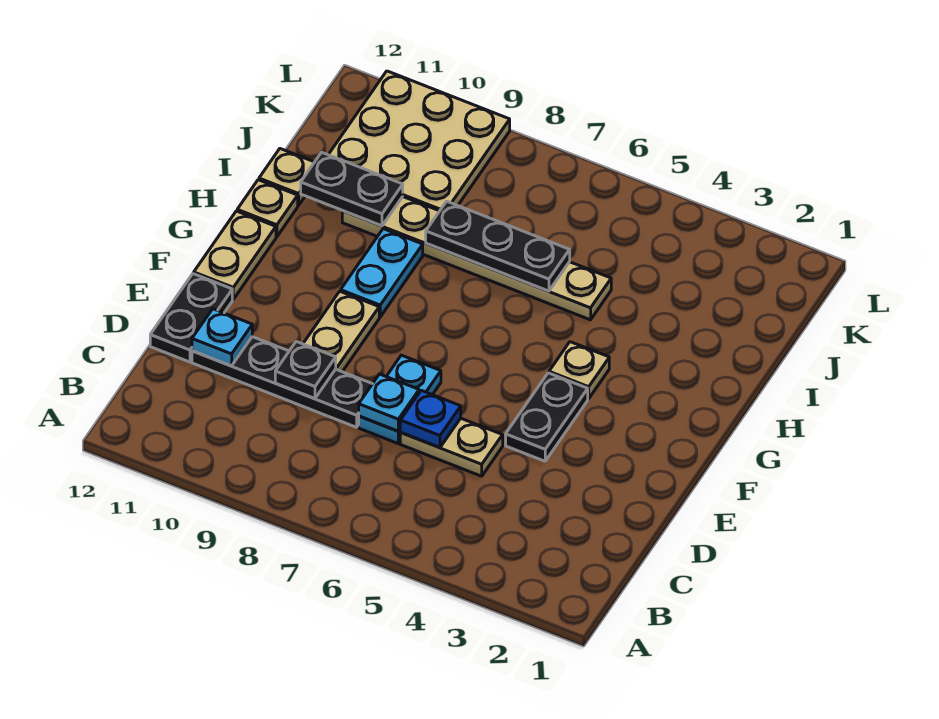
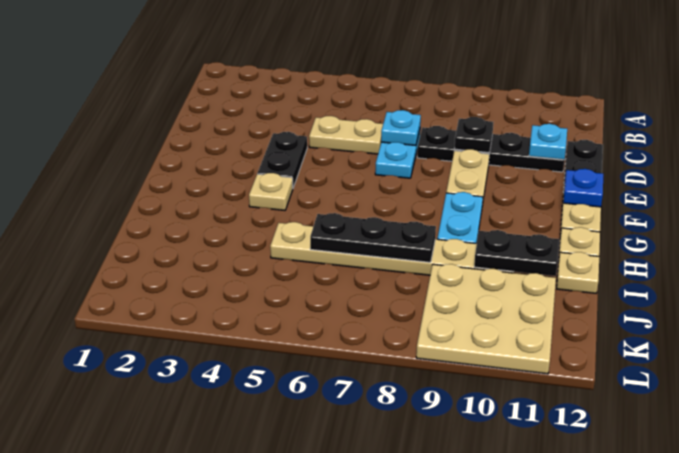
blue plate D6 level 2 -> blue plate F12 level 2

